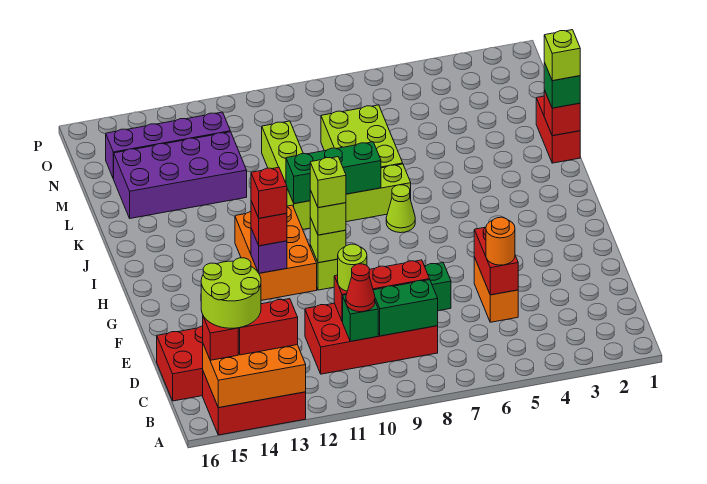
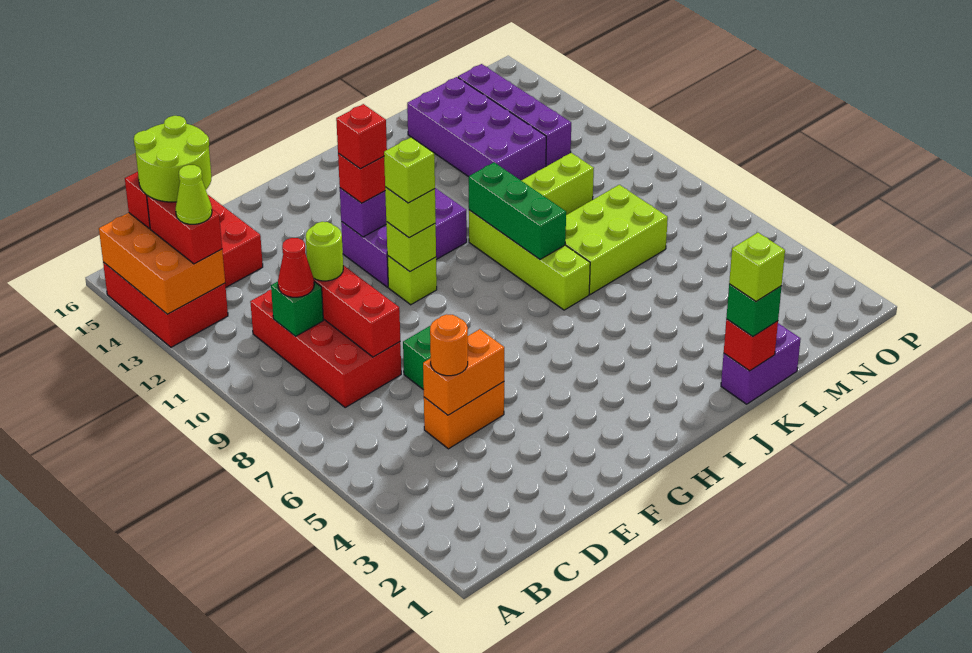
green brick C8:C9 level 2 -> none
red brick D5:E5 level 2 -> orange brick D5:E5 level 2
orange brick G11:I12 level 1 -> purple brick G11:I12 level 1
lime cone I7 level 1 -> lime cone B13 level 4
red brick K1:L1 level 1 -> purple brick K1:L1 level 1

